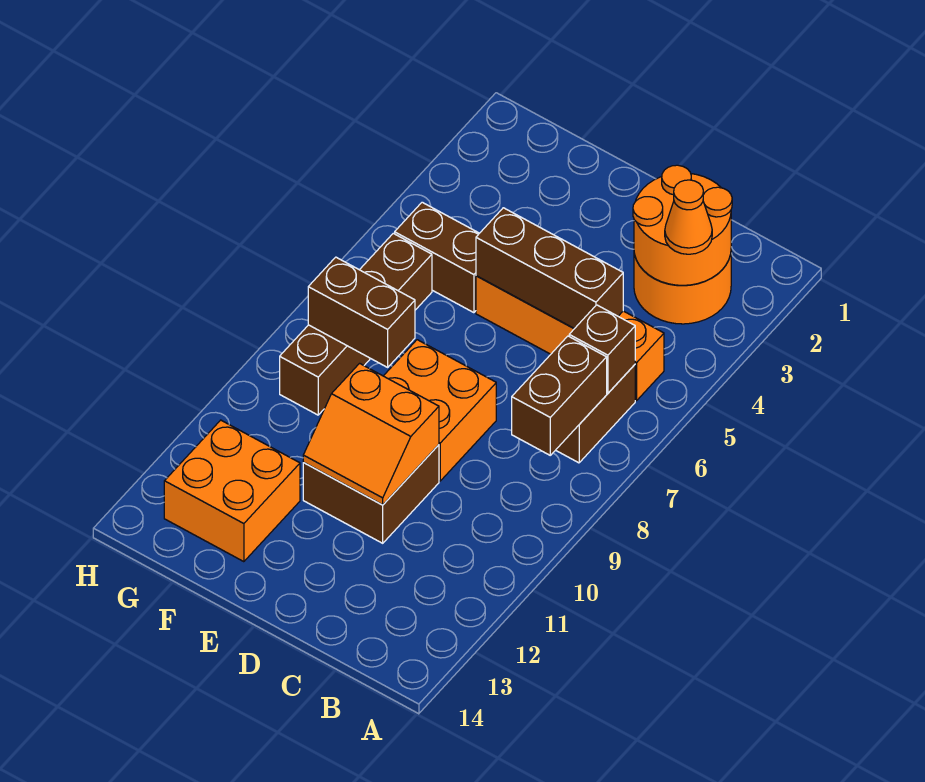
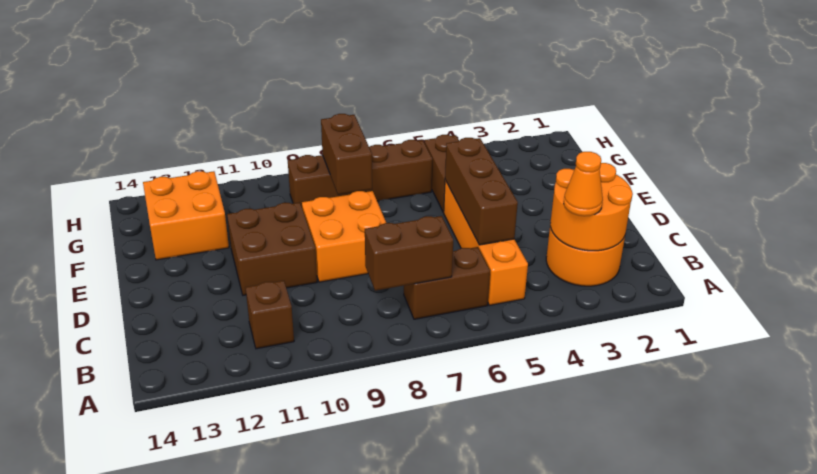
brown brick B6 level 2 -> brown brick B11 level 1
orange slope D10:E11 level 2 top 10 -> none

